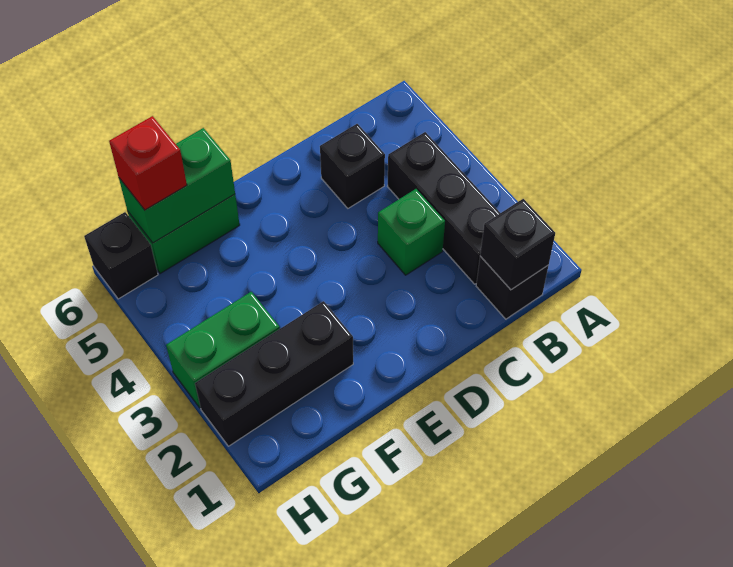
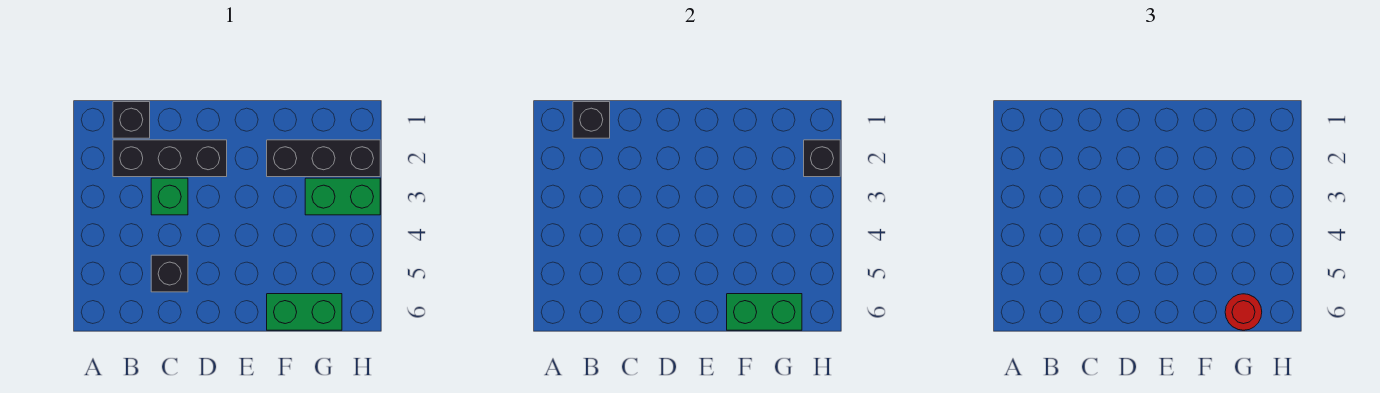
black brick B2:B4 level 1 -> black brick B2:D2 level 1
red brick G6 level 3 -> red round brick G6 level 3
black brick H6 level 1 -> black brick H2 level 2

